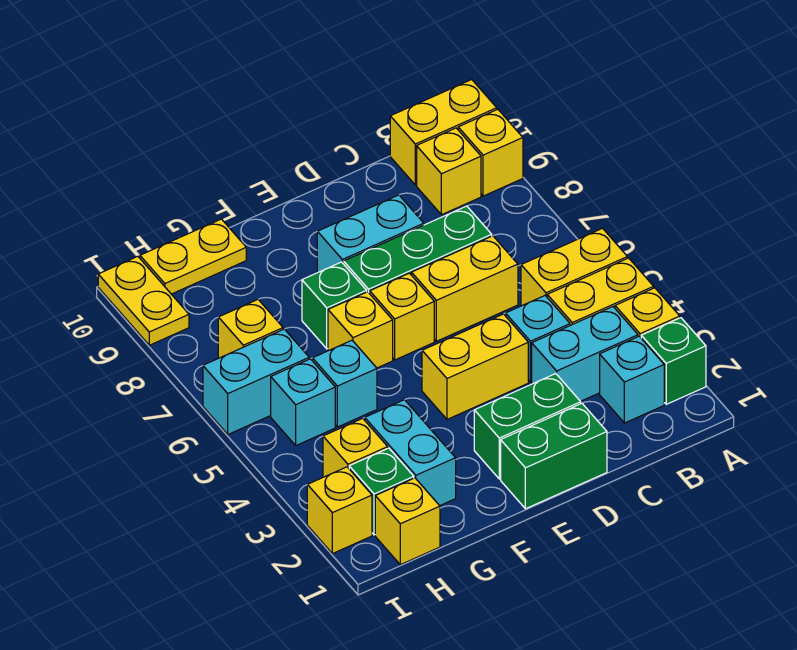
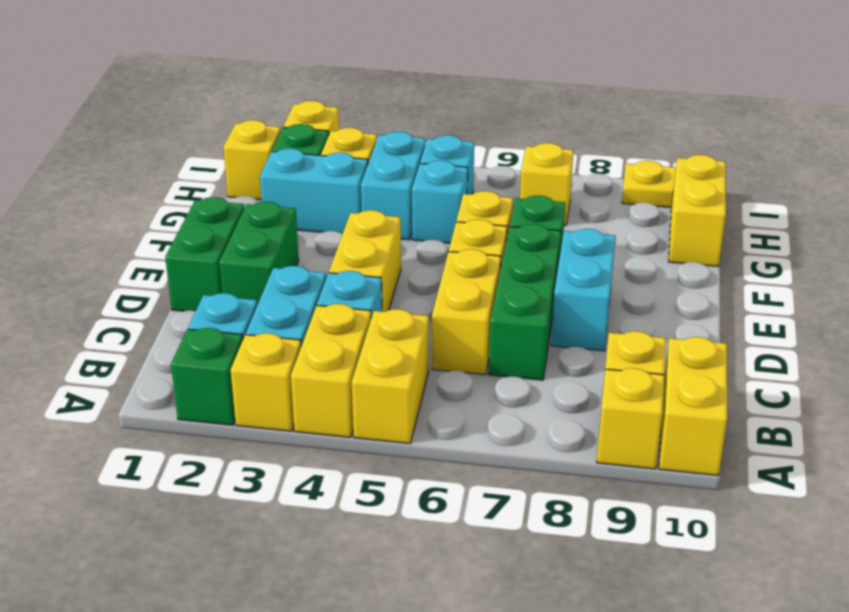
yellow plate G10:H10 level 1 -> yellow brick G10:H10 level 1
cyan brick H6:I6 level 1 -> cyan brick G4:H4 level 1

